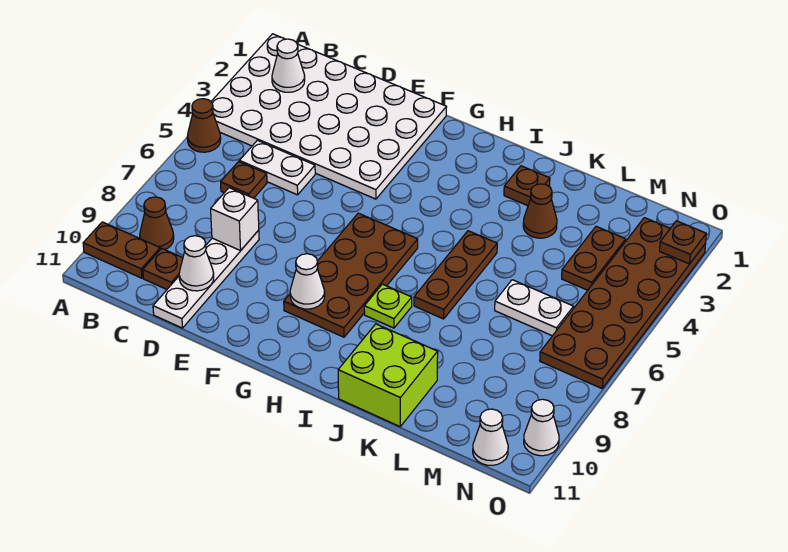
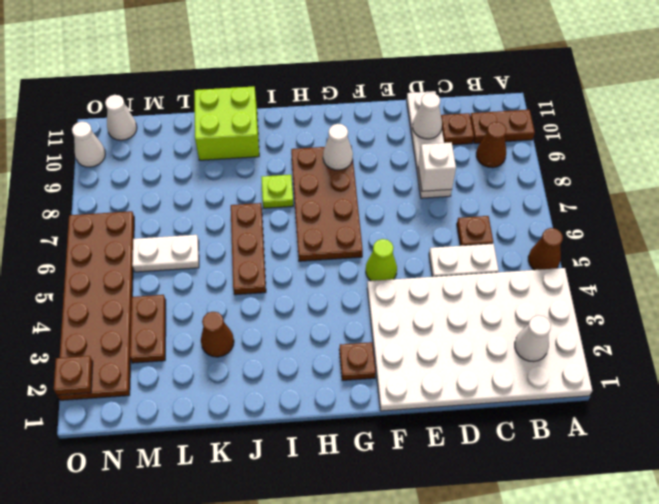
none -> lime cone F5 level 1
brown plate J2 level 1 -> brown plate G2 level 1

